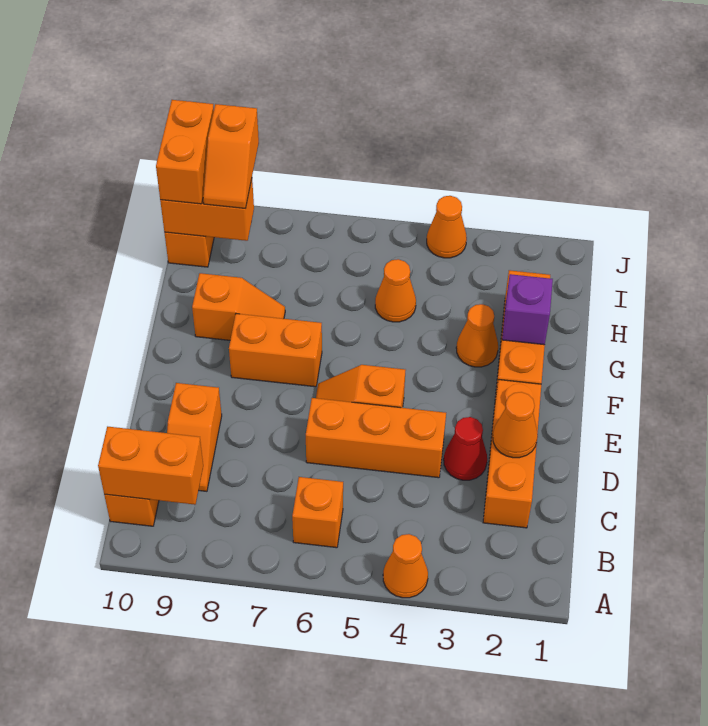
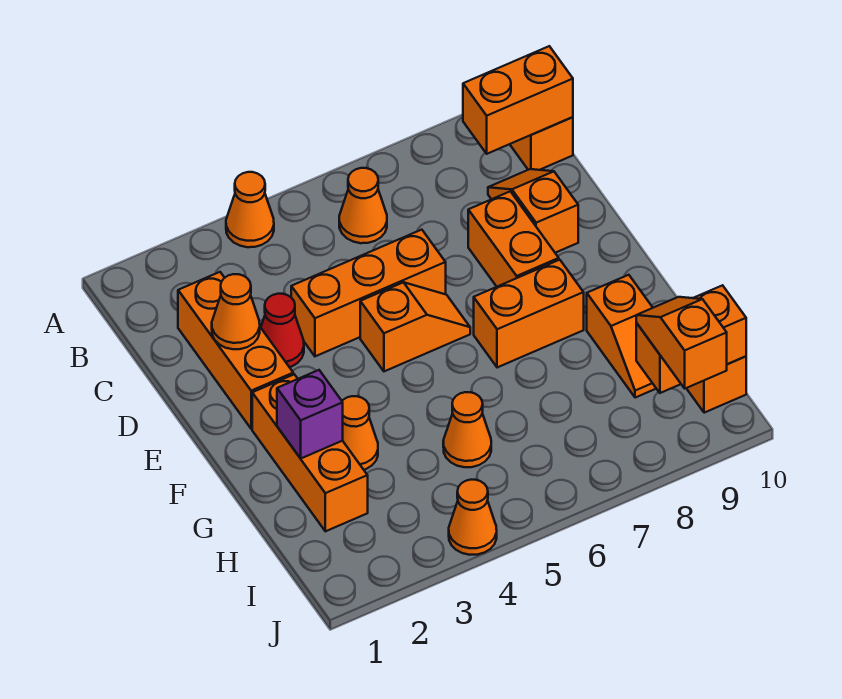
orange brick B6 level 1 -> orange cone B6 level 1
orange slope G8:G9 level 1 top 9 -> orange slope G9:H9 level 1 top G
orange brick I10:J10 level 3 -> orange brick D8:E8 level 1

